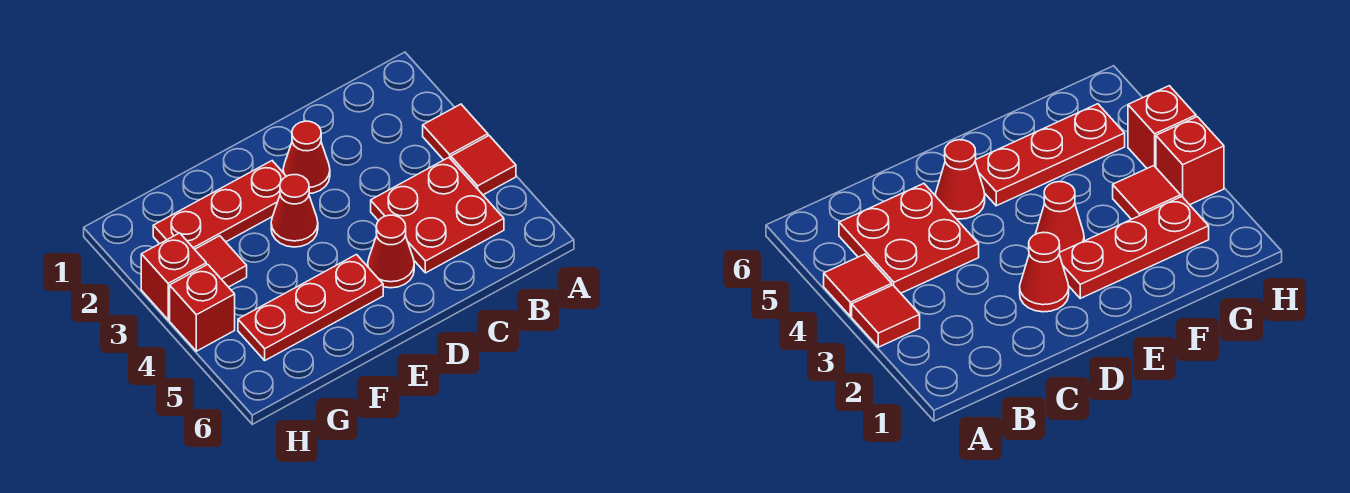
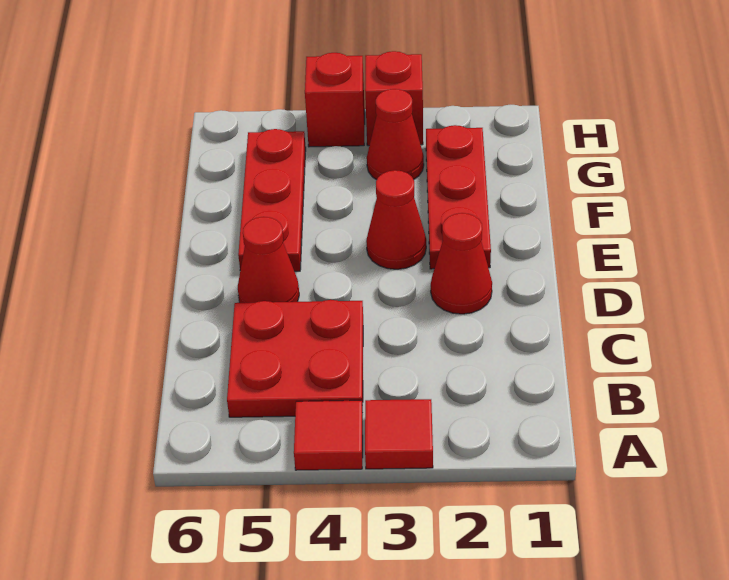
red tile G3 level 1 -> red cone G3 level 1

